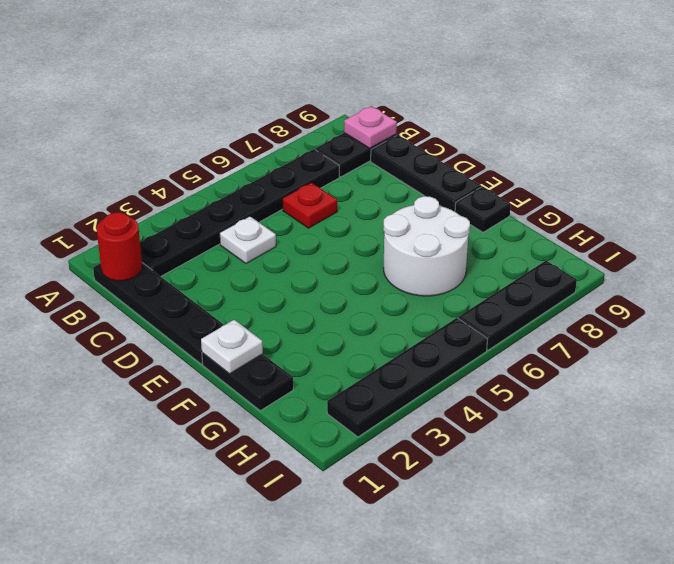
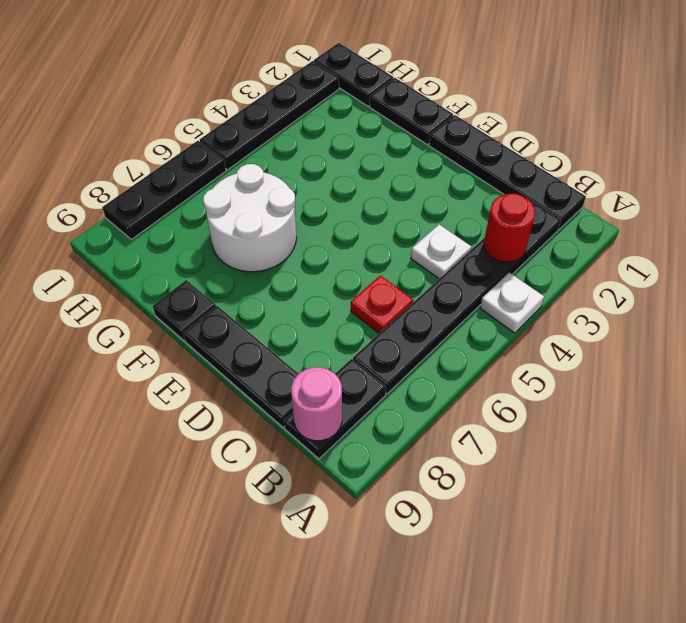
red round brick B1 level 2 -> red round brick B3 level 2
pink plate B9 level 2 -> pink round brick B9 level 2
white plate F1 level 2 -> white plate A4 level 1
none -> black plate H1:I1 level 1

